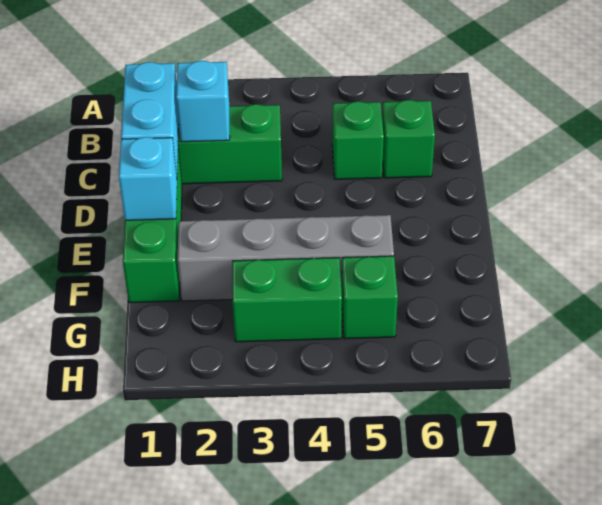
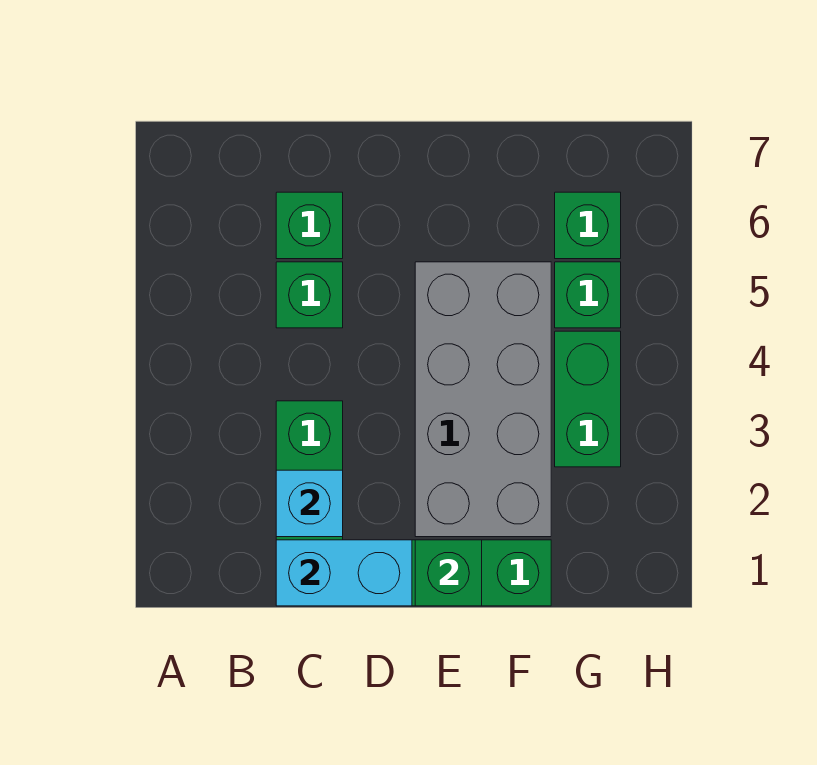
cyan brick E1 level 2 -> green brick E1 level 2
grey brick F2:F5 level 1 -> grey brick E2:F5 level 1
none -> green brick G6 level 1

